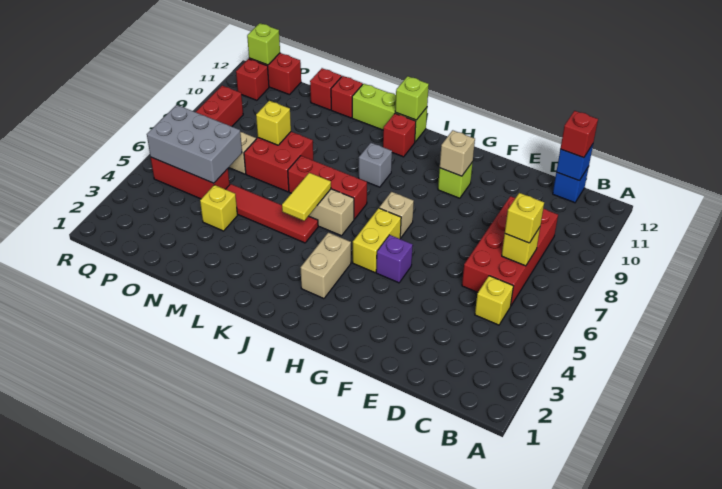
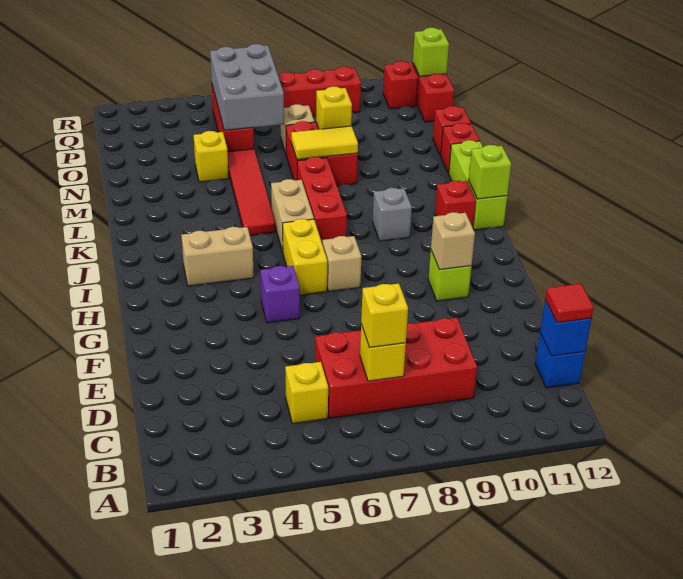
red brick C12 level 3 -> red tile C12 level 3
yellow brick H5:H6 level 1 -> yellow brick H6:I6 level 1
yellow tile K5:K6 level 2 -> yellow tile M7:M8 level 2

